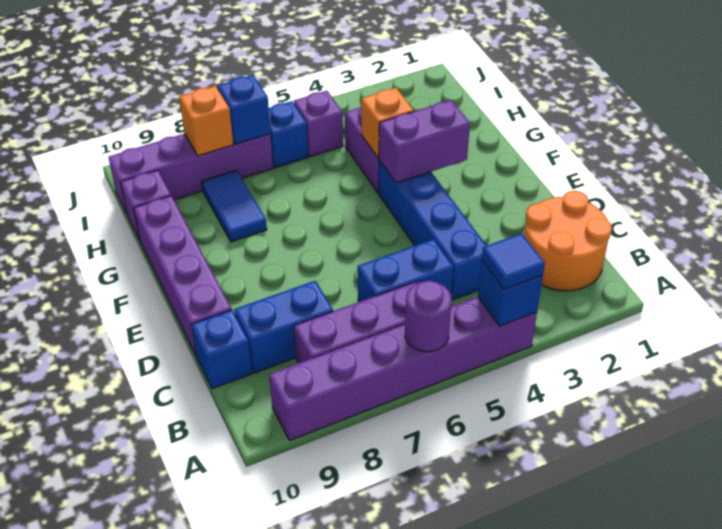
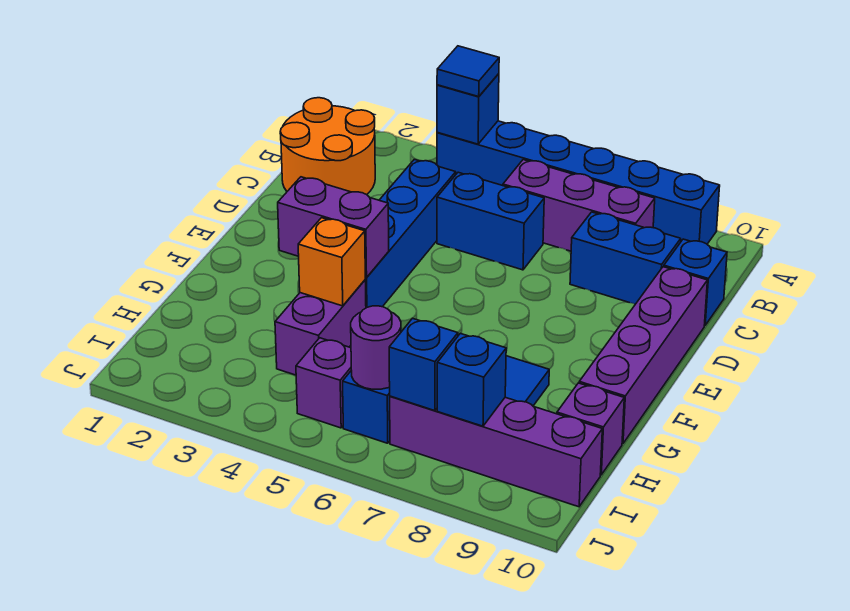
purple brick A4:A9 level 1 -> blue brick A4:A9 level 1
purple round brick A6 level 2 -> purple round brick I6 level 2
orange brick I8 level 2 -> blue brick I8 level 2

